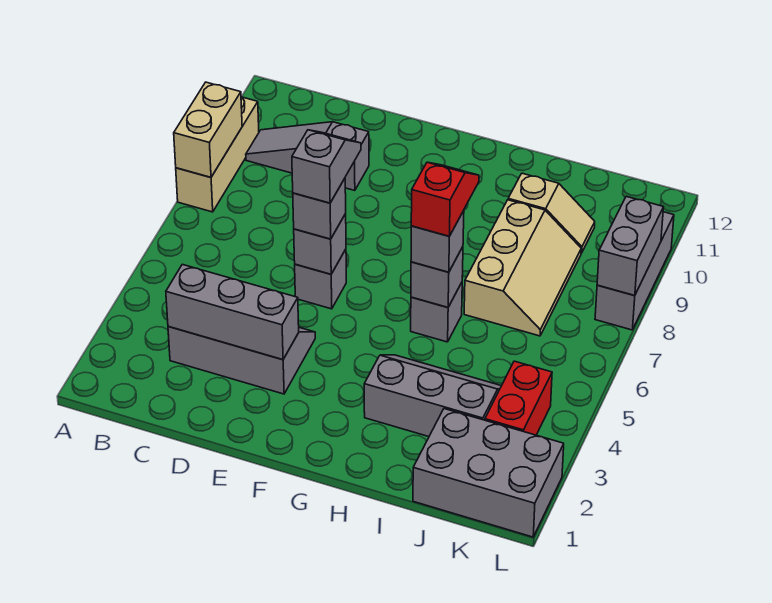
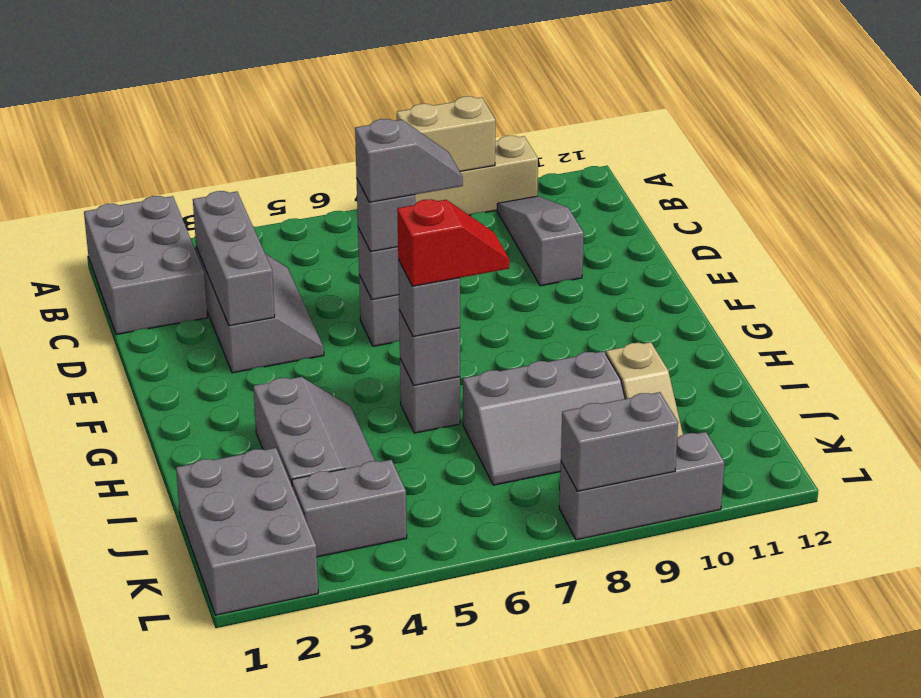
none -> grey brick A1:C2 level 1
tan slope I7:J9 level 1 top I -> grey slope I7:J9 level 1 top I
red brick K3:K4 level 1 -> grey brick K3:K4 level 1

